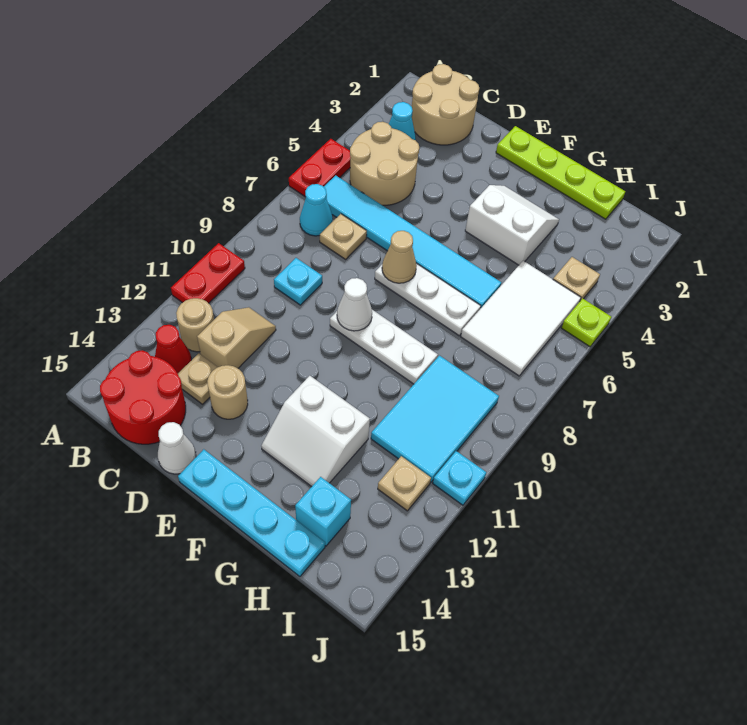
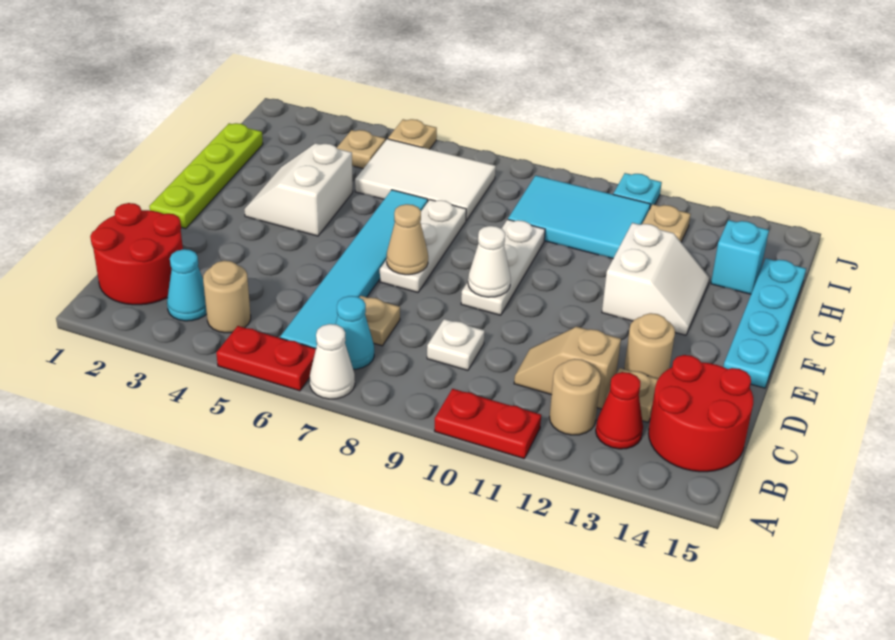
tan round brick B1:C2 level 1 -> red round brick B1:C2 level 1
tan round brick B4:C5 level 1 -> tan round brick B4 level 1
cyan plate C9 level 1 -> white plate C9 level 1
white cone D15 level 1 -> white cone A7 level 1
lime plate J5 level 1 -> tan plate J5 level 1

